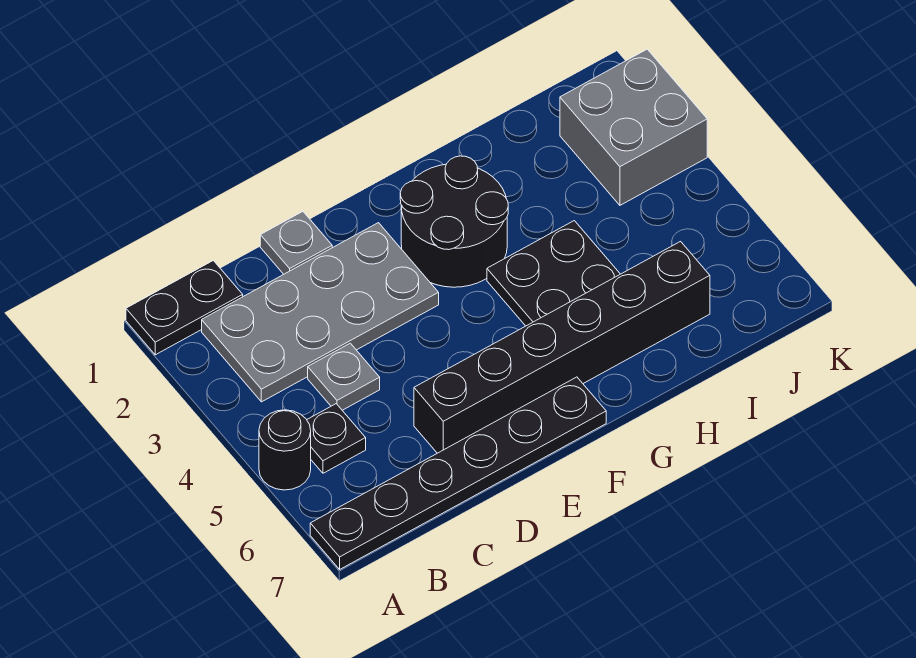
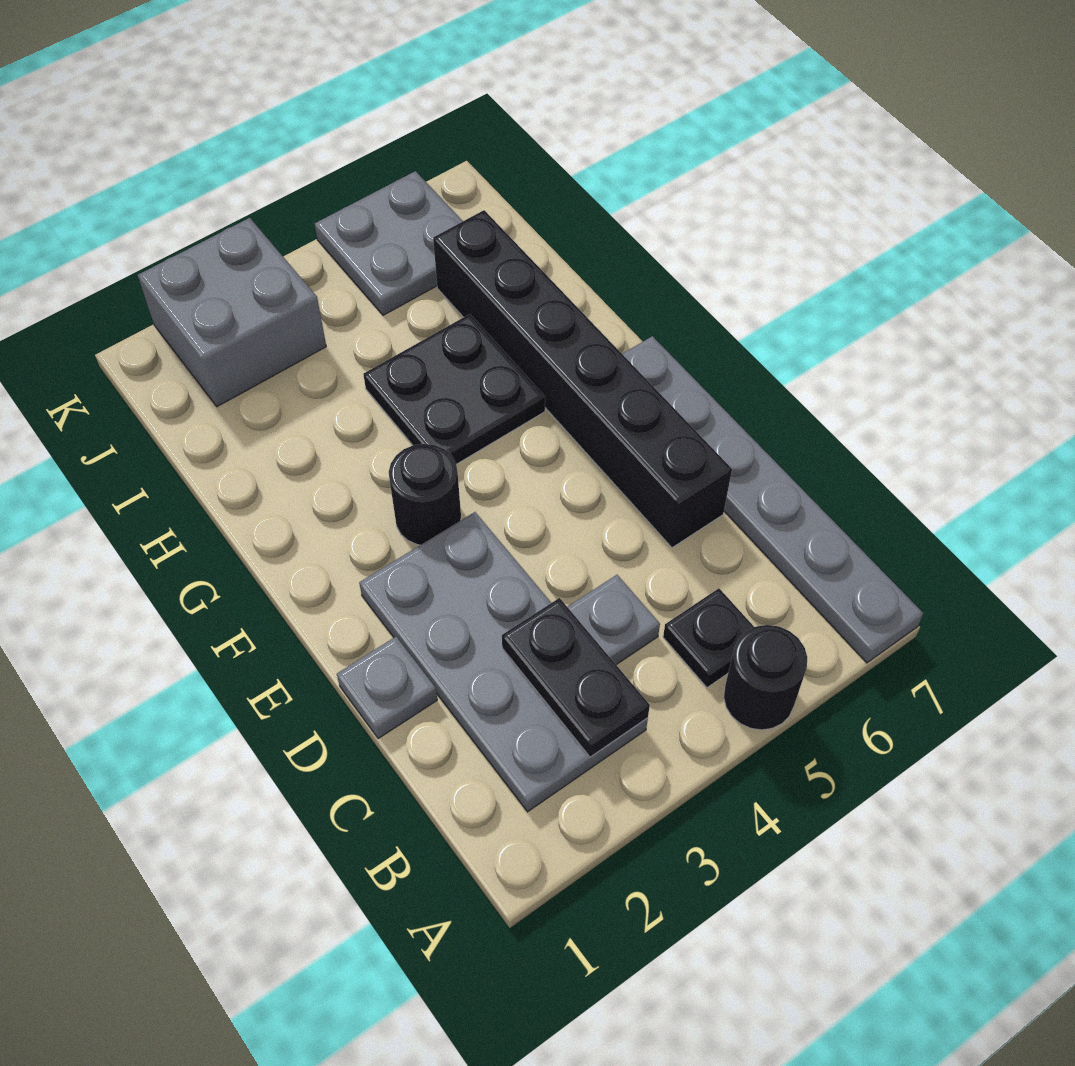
black plate A1:B1 level 1 -> black plate B3:C3 level 2
black plate A7:F7 level 1 -> grey plate A7:F7 level 1
black round brick F2:G3 level 1 -> black round brick F3 level 1
none -> grey plate J5:K6 level 1

